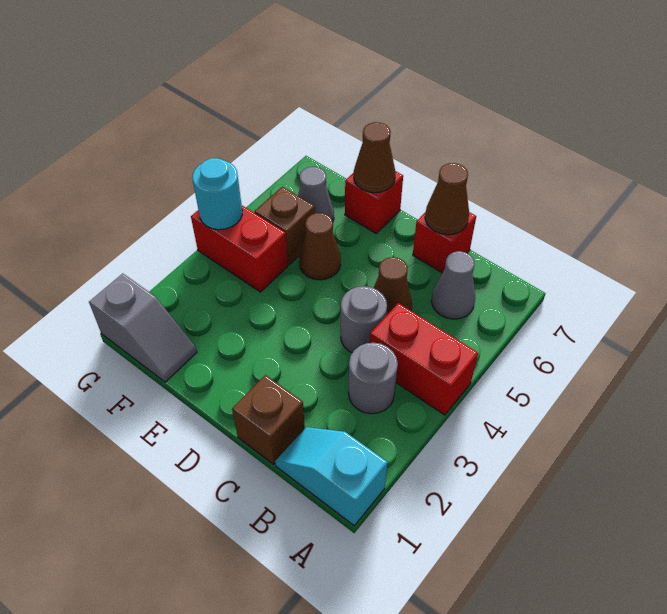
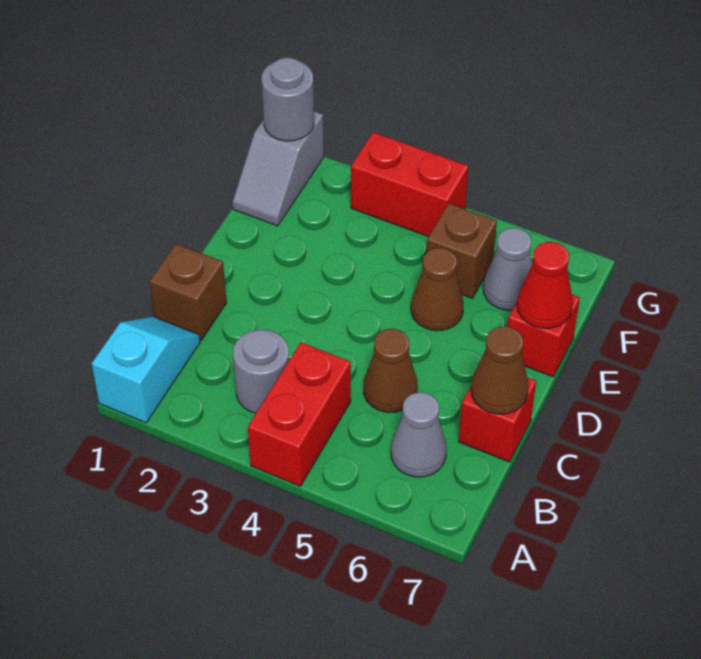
grey round brick C4 level 1 -> grey round brick G1 level 2
brown cone E7 level 2 -> red cone E7 level 2
red brick F4:G4 level 1 -> red brick G3:G4 level 1
cyan round brick G4 level 2 -> none

